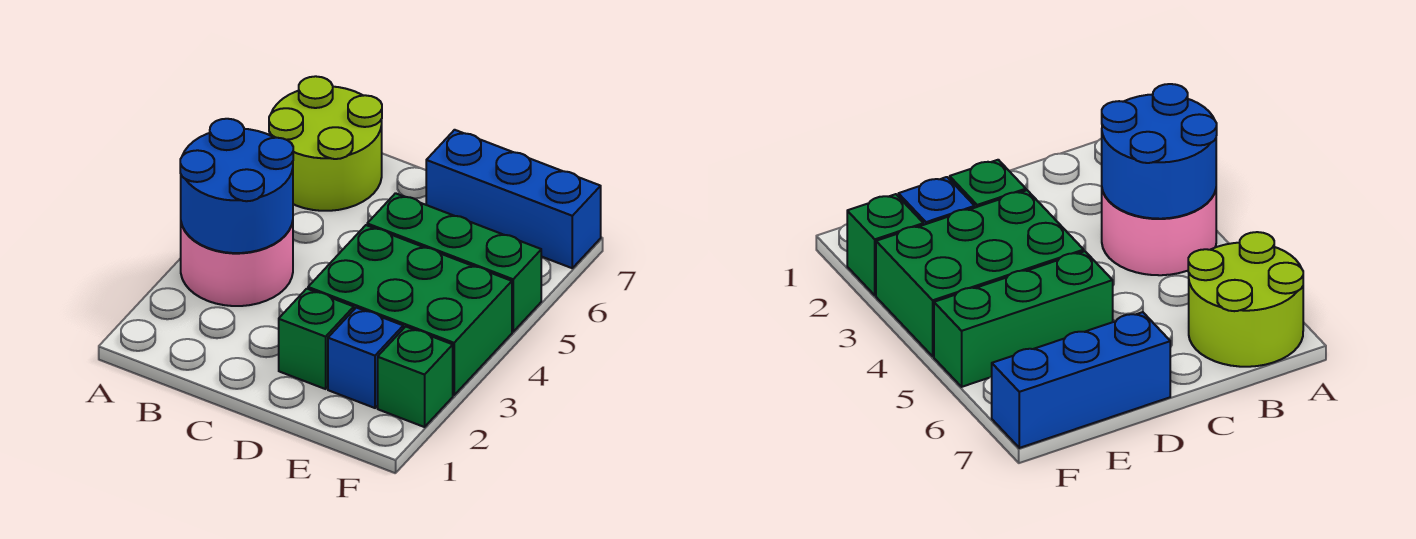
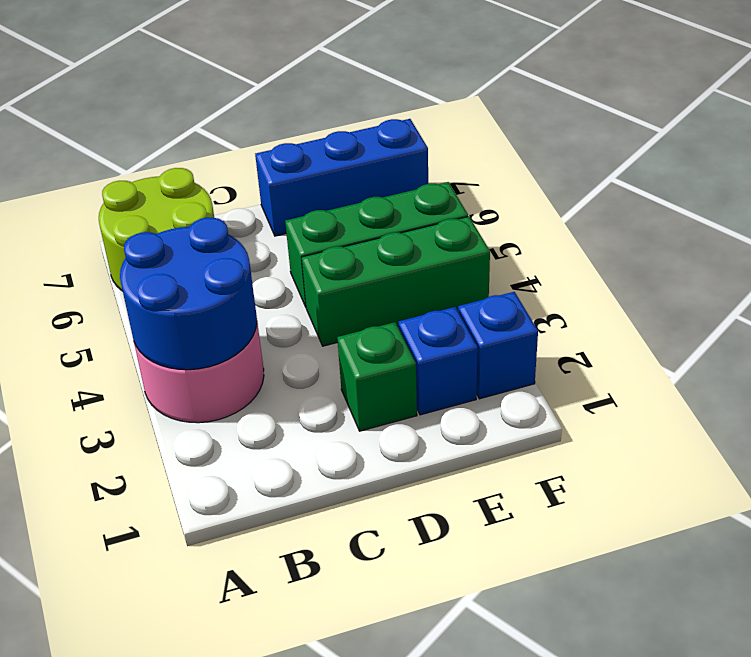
green brick D3:F4 level 1 -> green brick D4:F4 level 1
green brick F2 level 1 -> blue brick F2 level 1

